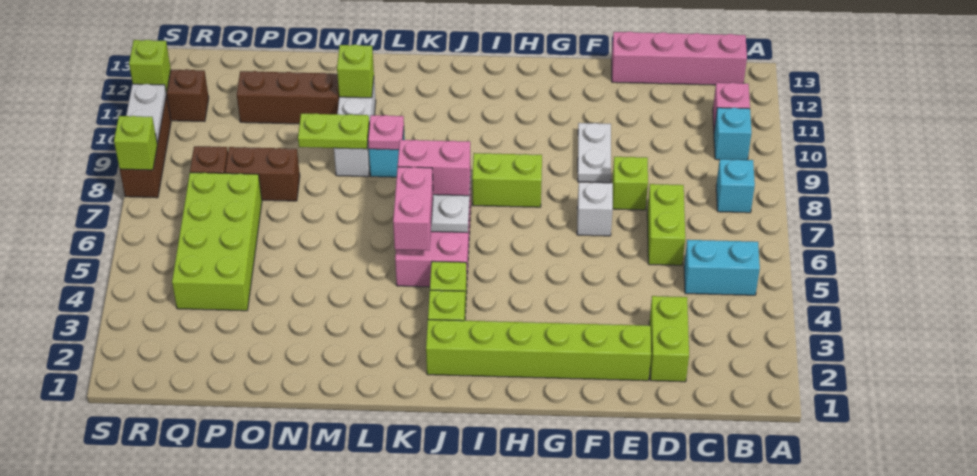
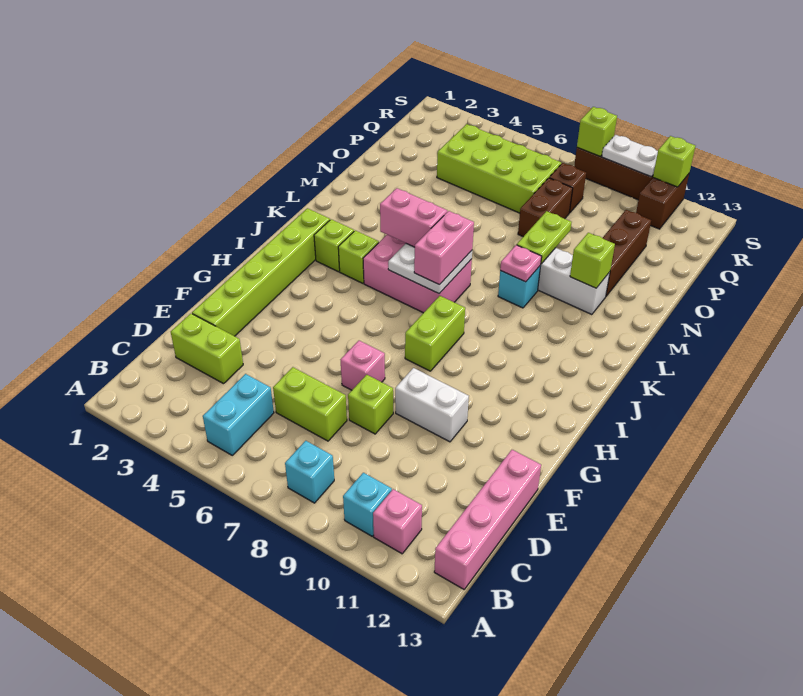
white brick F7 level 1 -> pink brick F7 level 1
white plate F9:F10 level 1 -> white brick F9:F10 level 1

